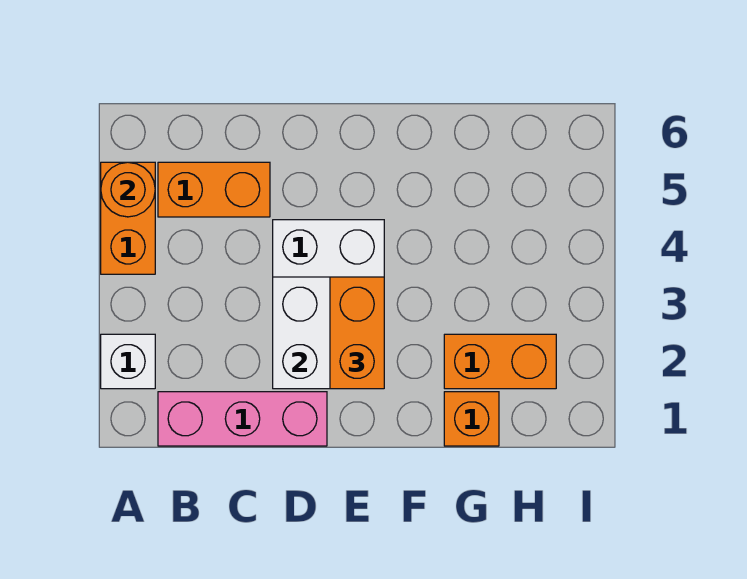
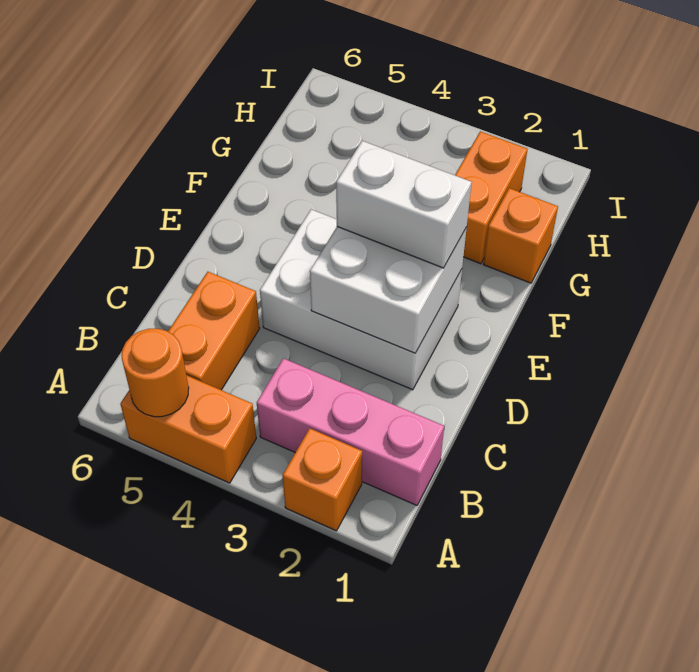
white brick A2 level 1 -> orange brick A2 level 1
pink brick B1:D1 level 1 -> pink brick B1:B3 level 1
orange brick E2:E3 level 3 -> white brick E2:E3 level 3

